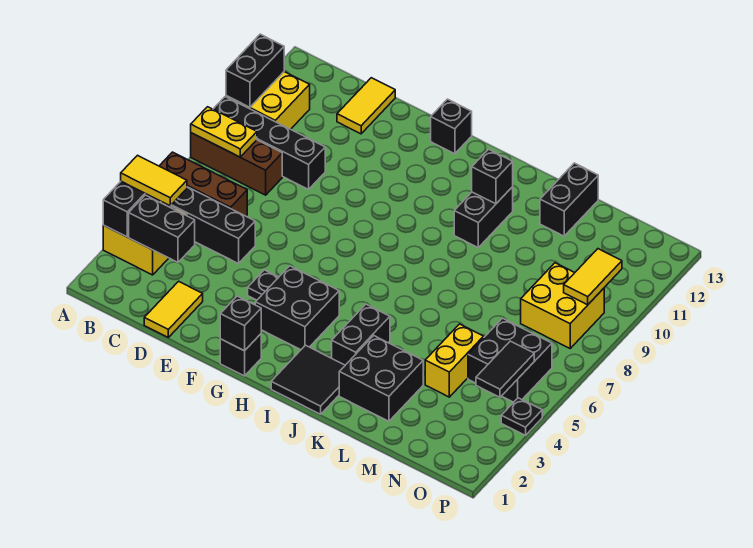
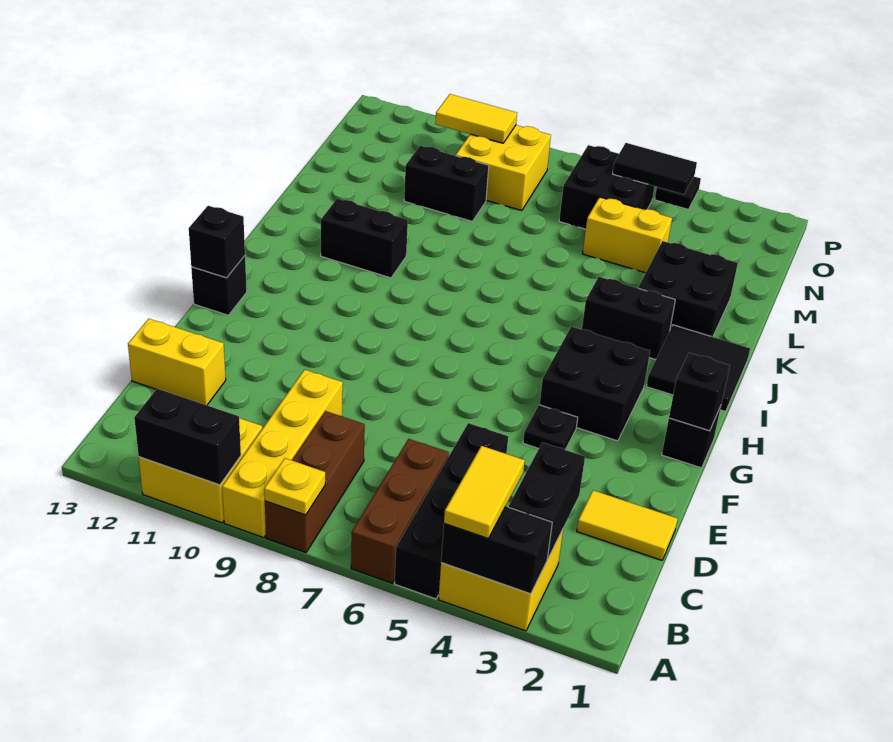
yellow plate A8:B8 level 2 -> yellow plate A8 level 2
black brick A9:D9 level 1 -> yellow brick A9:D9 level 1
yellow tile D12:D13 level 1 -> yellow brick D12:D13 level 1
black brick J11 level 2 -> black brick G13 level 2
black brick L12:L13 level 1 -> black brick M9:M10 level 1

